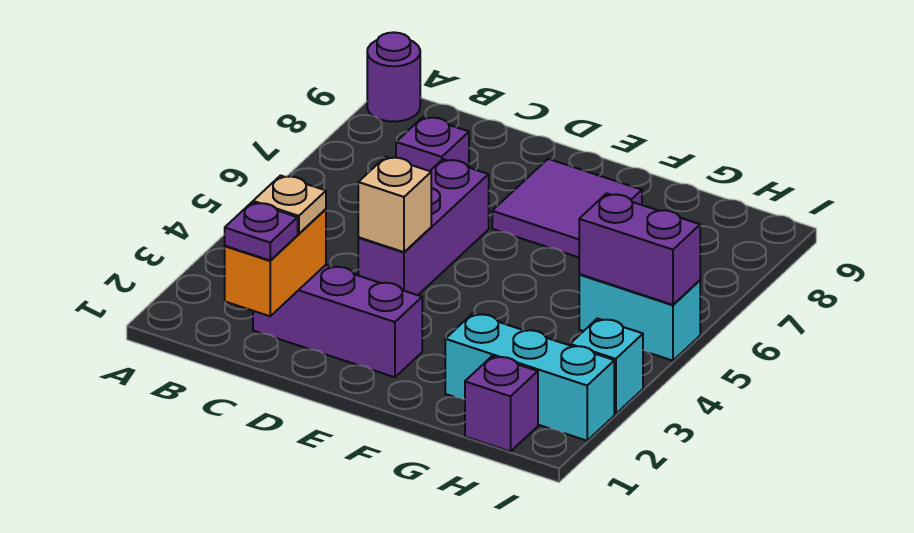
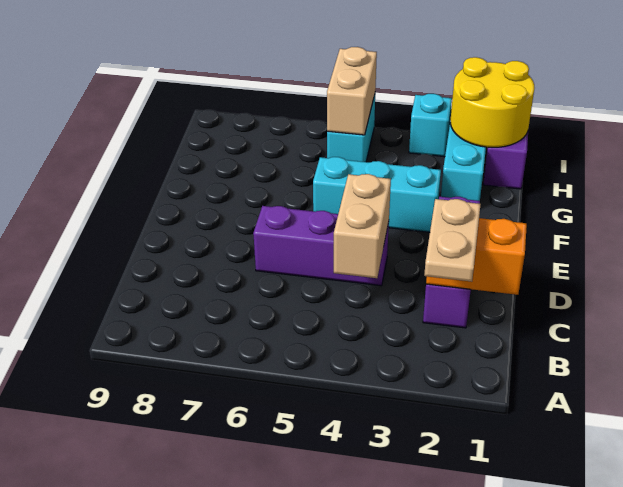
purple round brick A9 level 1 -> none
purple plate C1 level 3 -> none
tan plate C2 level 3 -> tan plate B2:C2 level 3
purple brick C7 level 1 -> none
tan brick D4 level 2 -> tan brick C4:D4 level 2
purple tile E7:F8 level 1 -> none
none -> cyan brick F3:F5 level 1
none -> yellow round brick H1:I2 level 2
purple brick H5:I5 level 2 -> tan brick H5:I5 level 2

